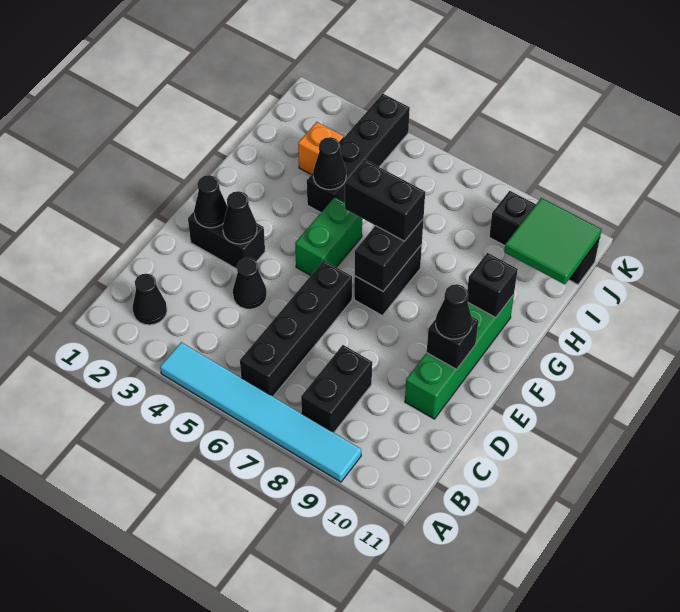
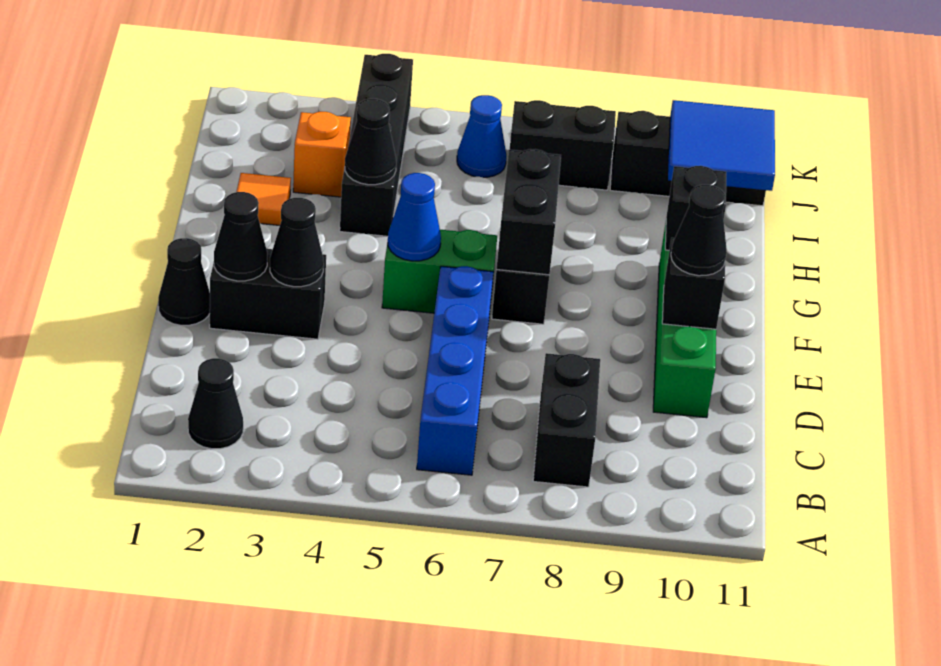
cyan tile A4:A9 level 1 -> none
black brick B6:E6 level 1 -> blue brick B6:E6 level 1
black cone D4 level 1 -> black cone E1 level 1
green brick F5:G5 level 1 -> green brick F5:F6 level 1
none -> blue cone F5 level 2
black brick G6:G7 level 3 -> black brick J7:J8 level 1
none -> orange tile H2 level 1
green tile I10:J11 level 2 -> blue tile I10:J11 level 2
none -> blue cone J6 level 1

